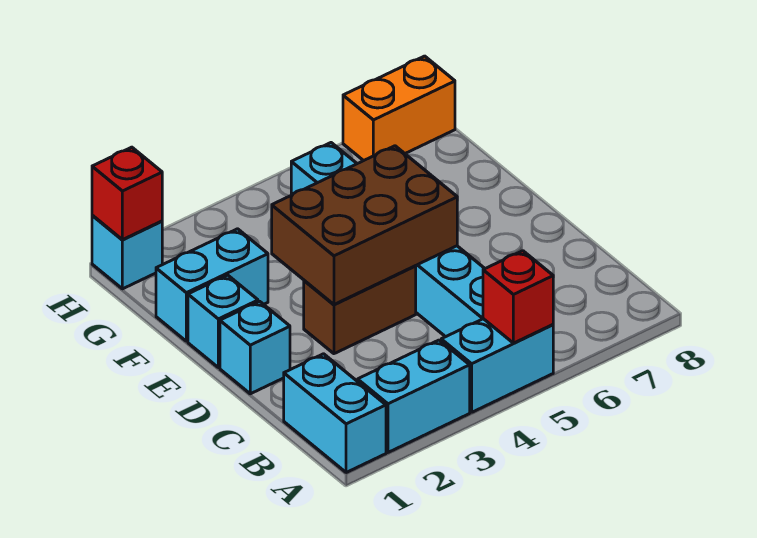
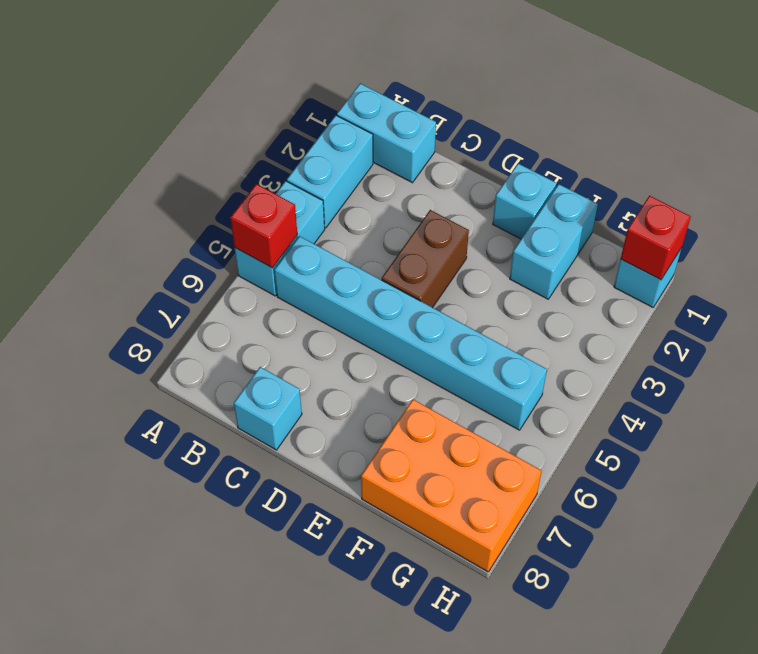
cyan brick D1 level 1 -> cyan brick C8 level 1
brown brick D3:E5 level 2 -> none
orange brick H7:H8 level 1 -> orange brick F7:H8 level 1

